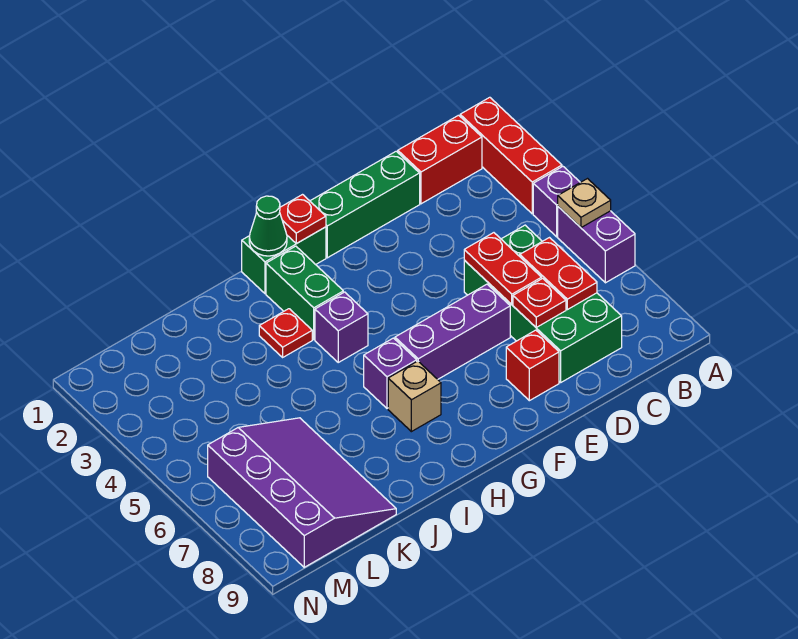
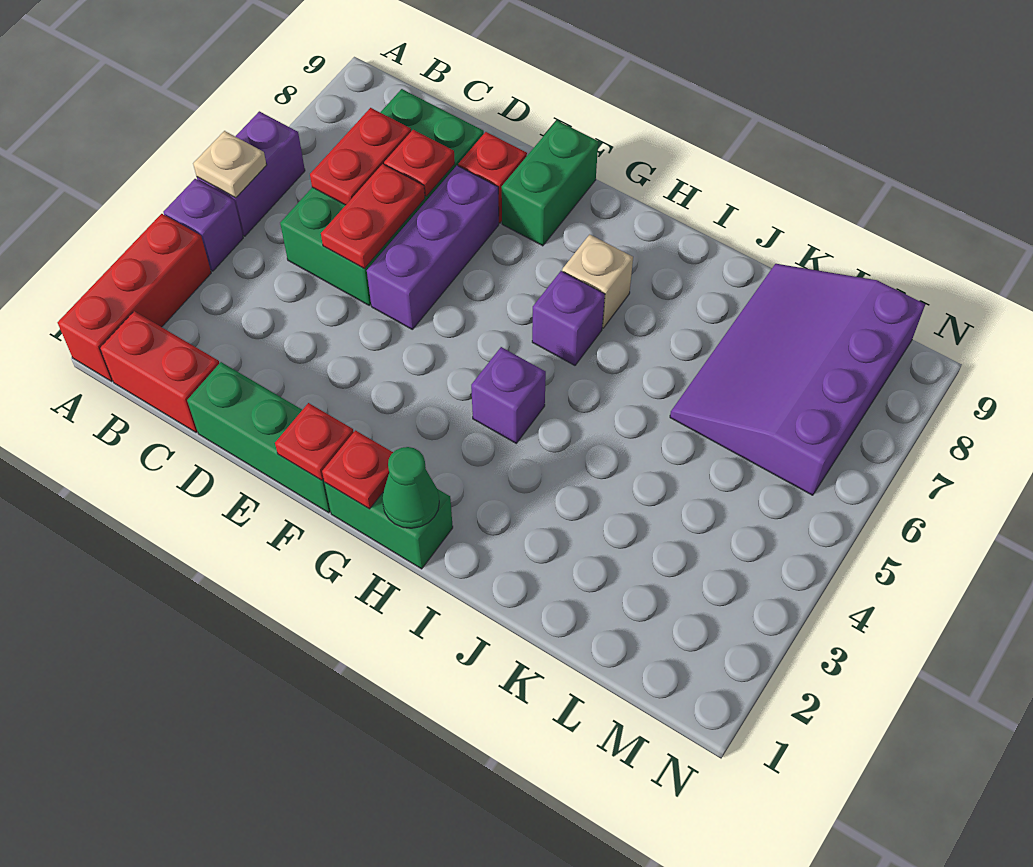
purple brick E6:G6 level 1 -> purple brick E5:E7 level 1
green brick H2:H3 level 1 -> green brick F8:F9 level 1
red plate I3 level 1 -> red plate F1 level 2

